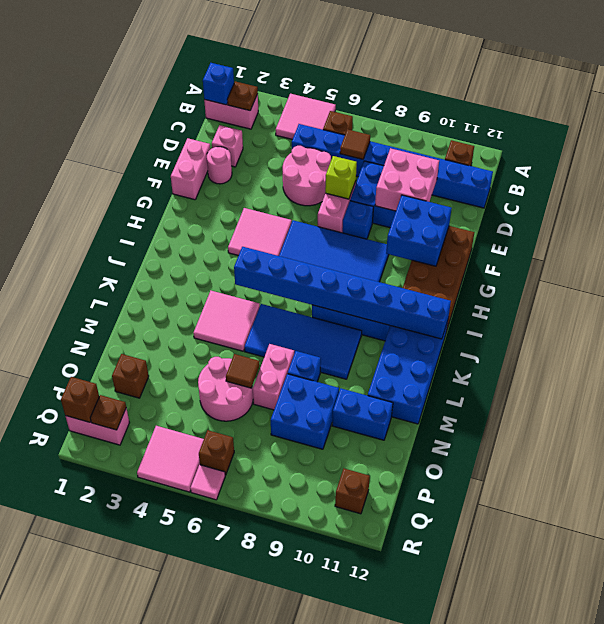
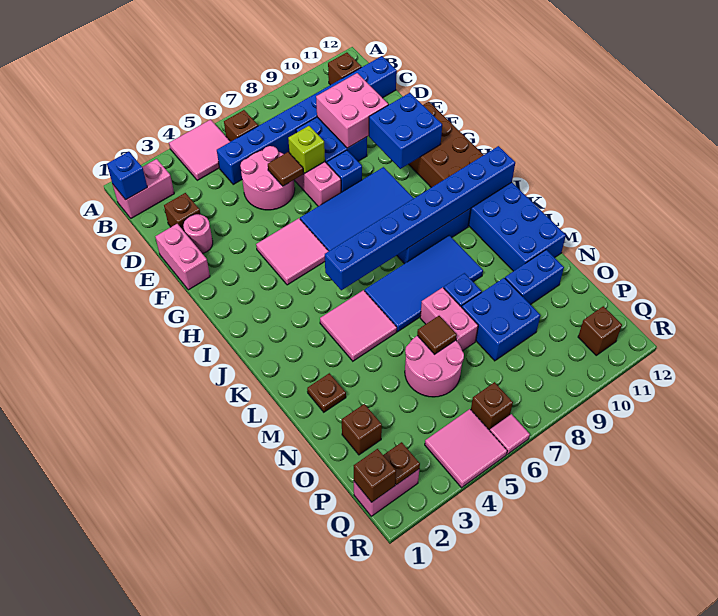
brown plate B2 level 2 -> brown plate M2 level 1
brown tile C7 level 2 -> brown tile E6 level 2
pink brick D2 level 1 -> brown brick D2 level 1

